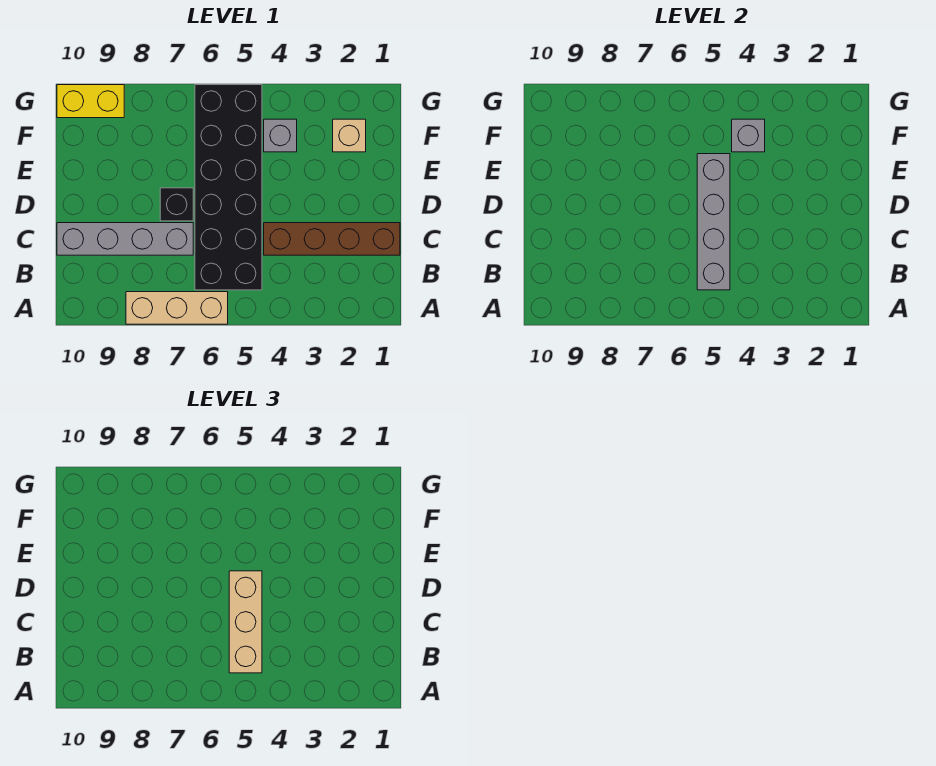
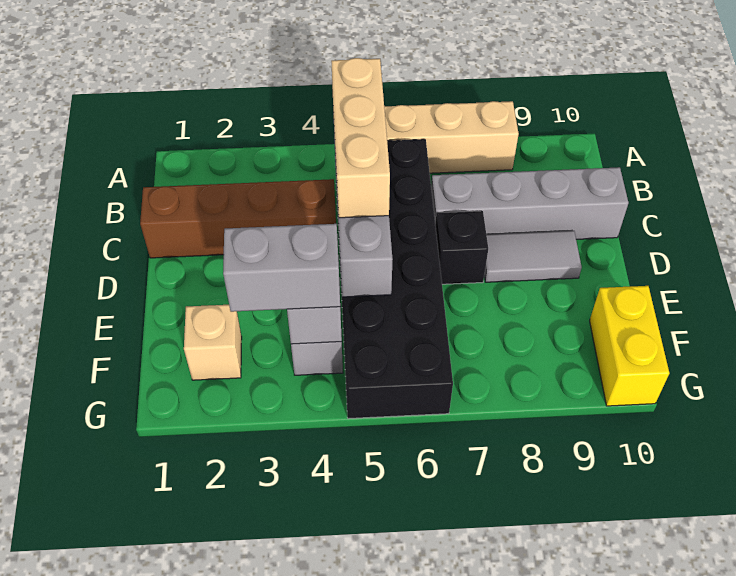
none -> grey tile D8:D9 level 1
none -> grey brick F3:F4 level 3
yellow brick G9:G10 level 1 -> yellow brick F10:G10 level 1

